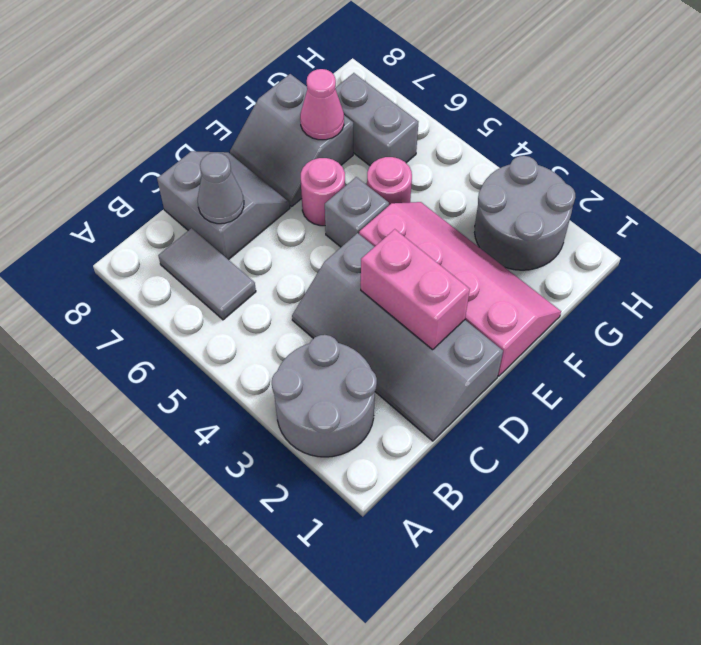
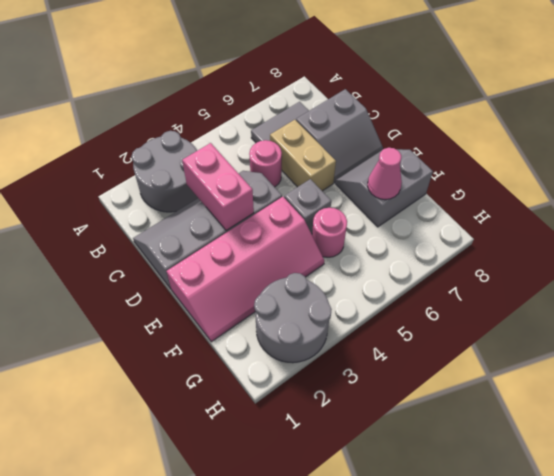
none -> tan brick C6:D6 level 1
grey cone C7 level 2 -> none
pink brick D2:D3 level 2 -> pink brick C3:D3 level 2
pink round brick E6 level 1 -> pink round brick C5 level 1
grey brick G6:G7 level 1 -> none

